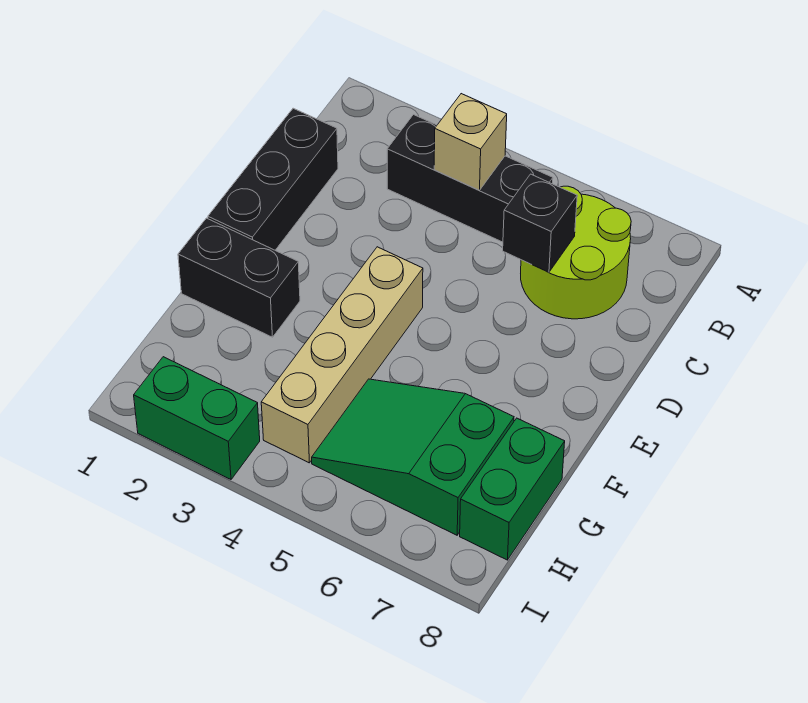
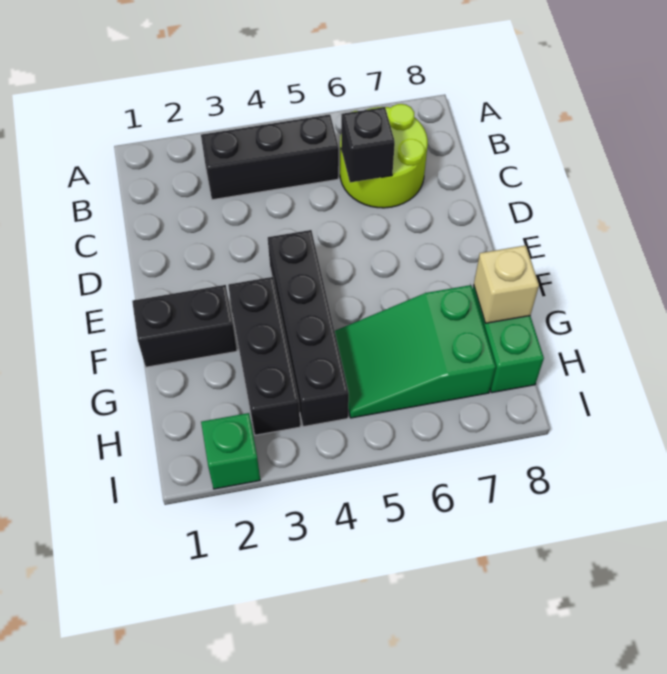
tan brick B4 level 2 -> tan brick G8 level 2
black brick C1:E1 level 1 -> black brick F3:H3 level 1
tan brick E4:H4 level 1 -> black brick E4:H4 level 1
green brick I2:I3 level 1 -> green brick I2 level 1

